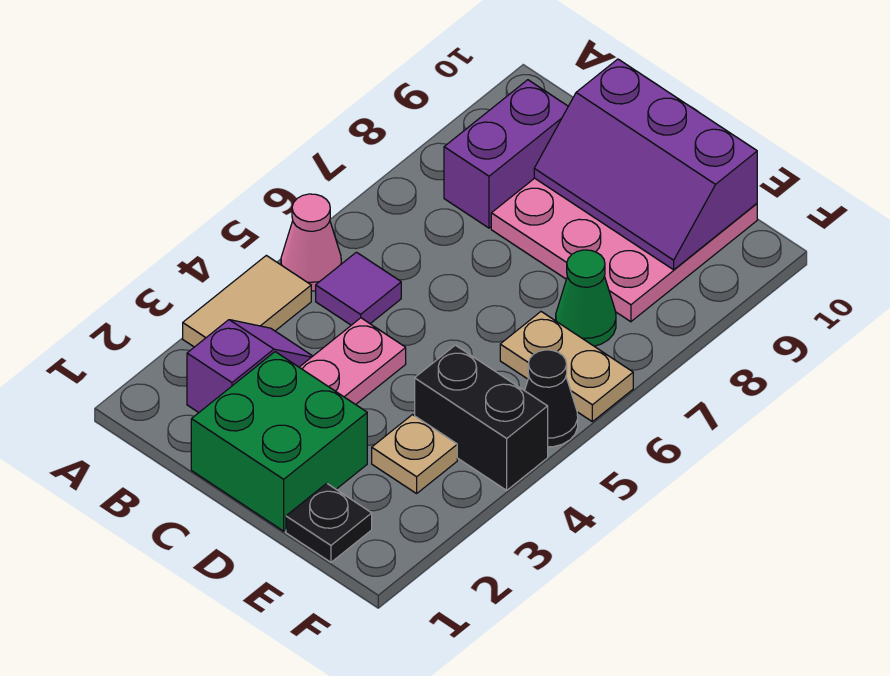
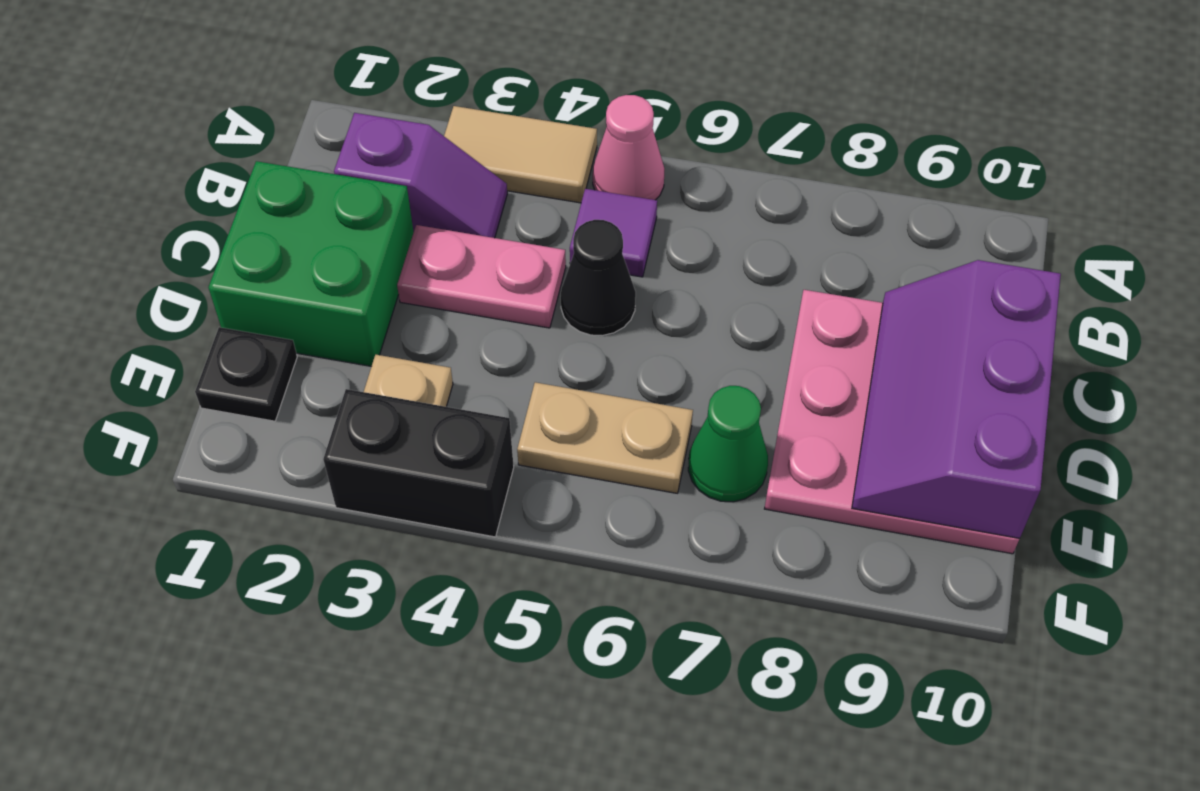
purple brick B8:B9 level 1 -> none
black brick E4:F4 level 1 -> black brick F3:F4 level 1
tan plate E6:F6 level 1 -> tan plate E5:E6 level 1
black cone F5 level 1 -> black cone C5 level 1

